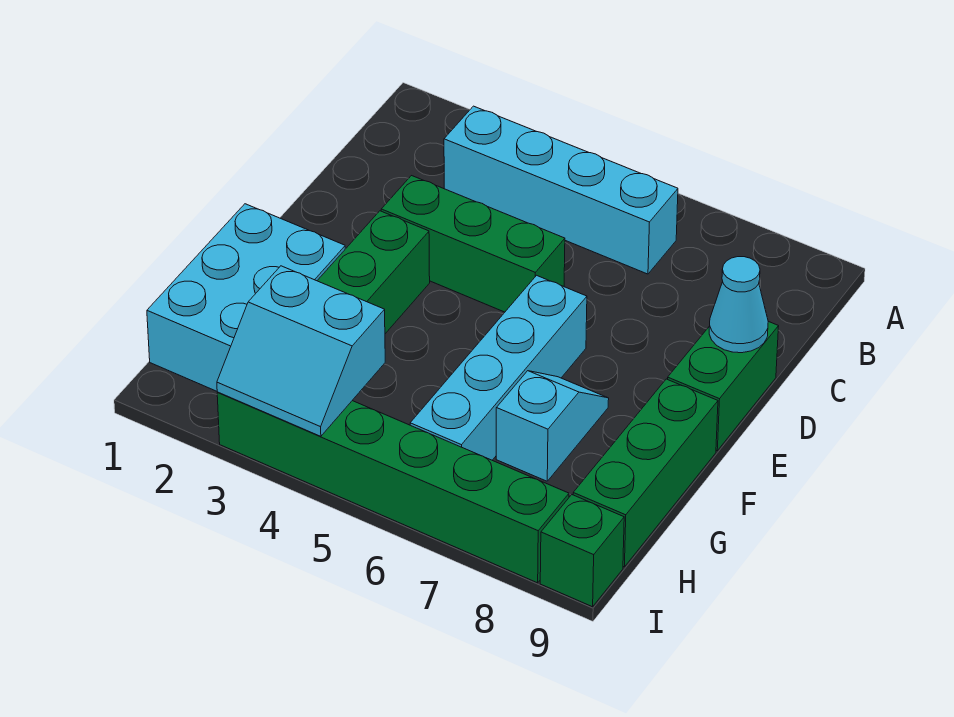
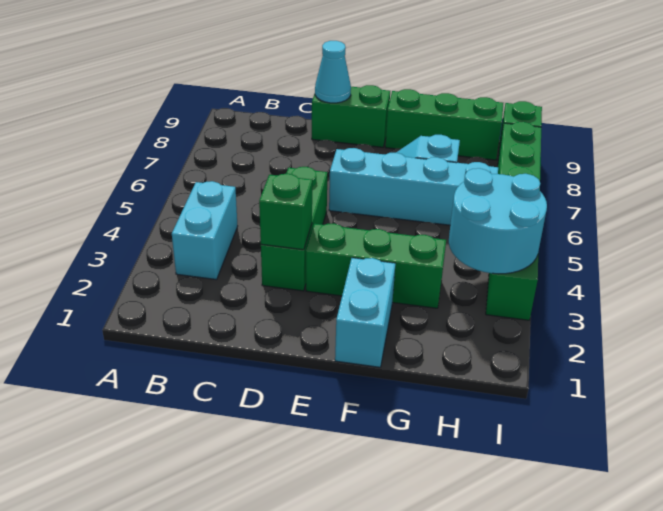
cyan brick B3:B6 level 1 -> cyan brick B3:B4 level 1
none -> green brick D3 level 2
cyan brick F1:H2 level 1 -> cyan brick F1:F2 level 1
cyan slope H3:I4 level 2 top H -> cyan round brick H3:I4 level 2

